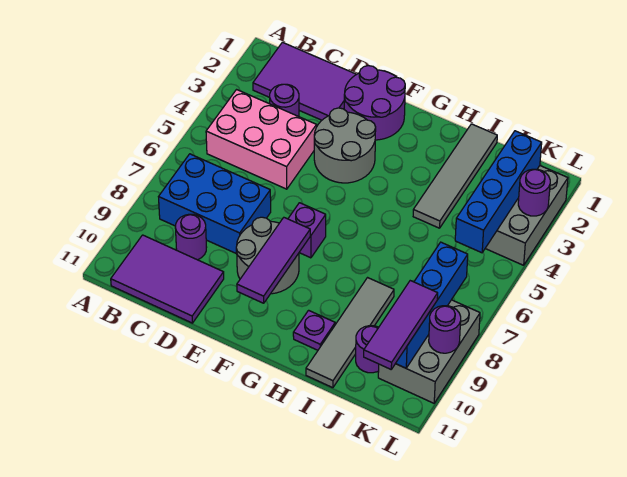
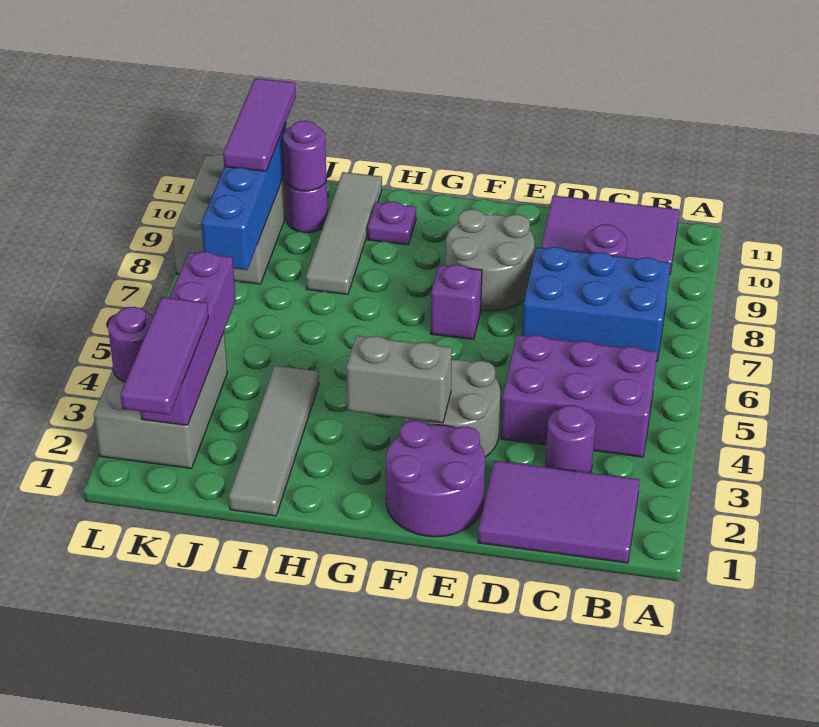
pink brick B4:D5 level 1 -> purple brick B4:D5 level 1
none -> grey brick F3:G3 level 2
purple tile F8:F10 level 2 -> purple tile K1:K3 level 3
blue brick K2:K5 level 2 -> purple brick K2:K5 level 2
purple round brick L9 level 2 -> purple round brick J10 level 2

